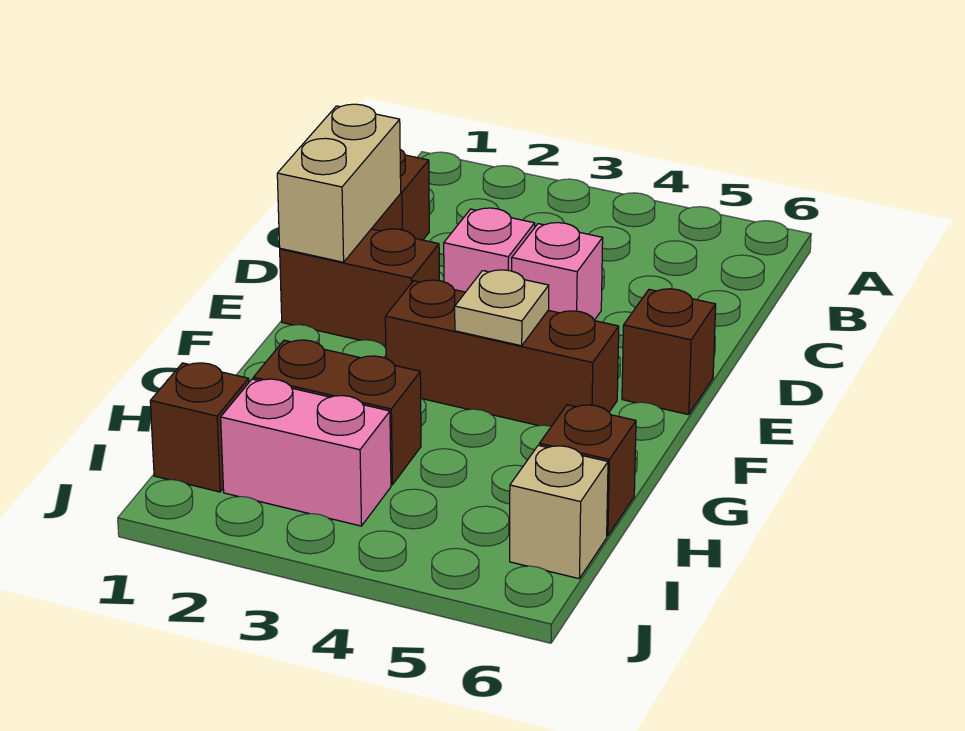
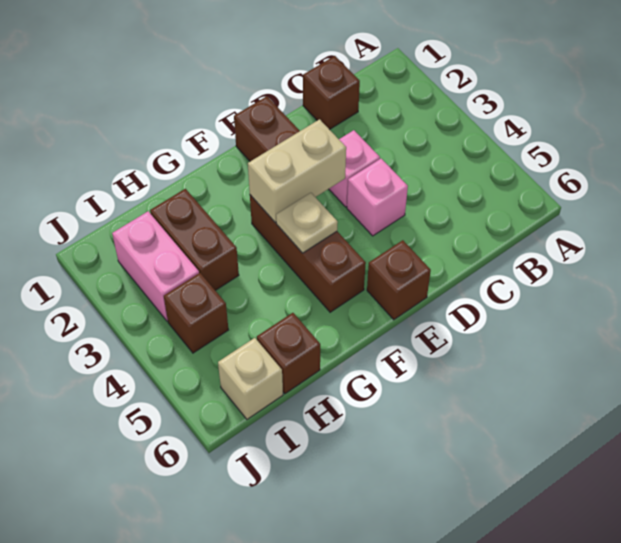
tan brick D1:E1 level 2 -> tan brick E3:F3 level 2
brown brick I1 level 1 -> brown brick I4 level 1

